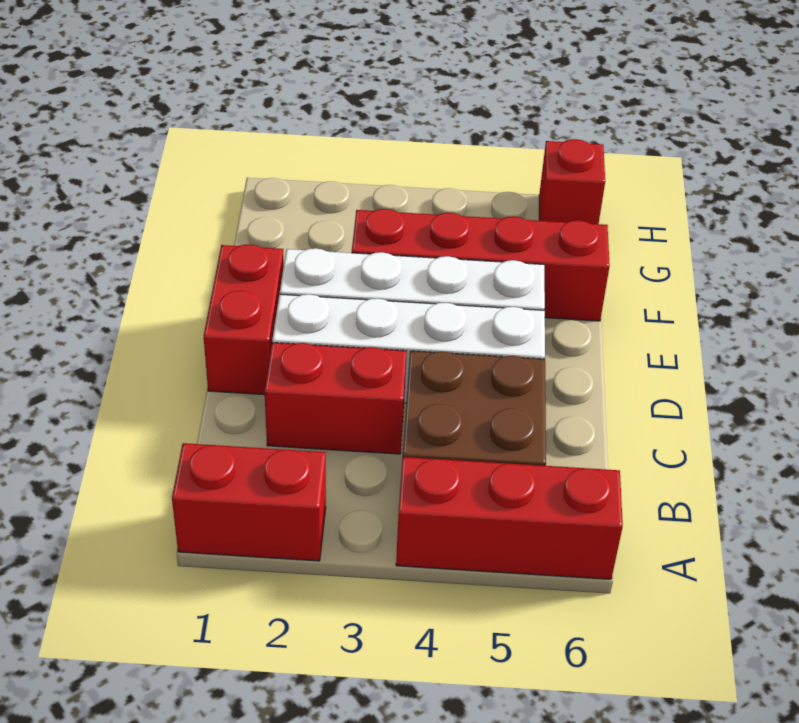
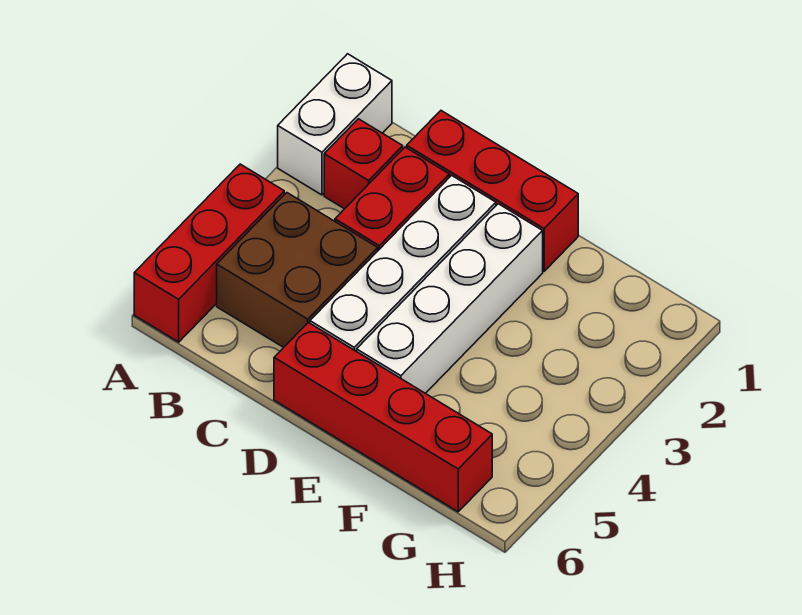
red brick A1:A2 level 1 -> white brick A1:A2 level 1
red brick D1:E1 level 1 -> red brick C1:E1 level 1
red brick F3:F6 level 1 -> red brick D6:G6 level 1
red brick H6 level 1 -> red brick B2 level 1

